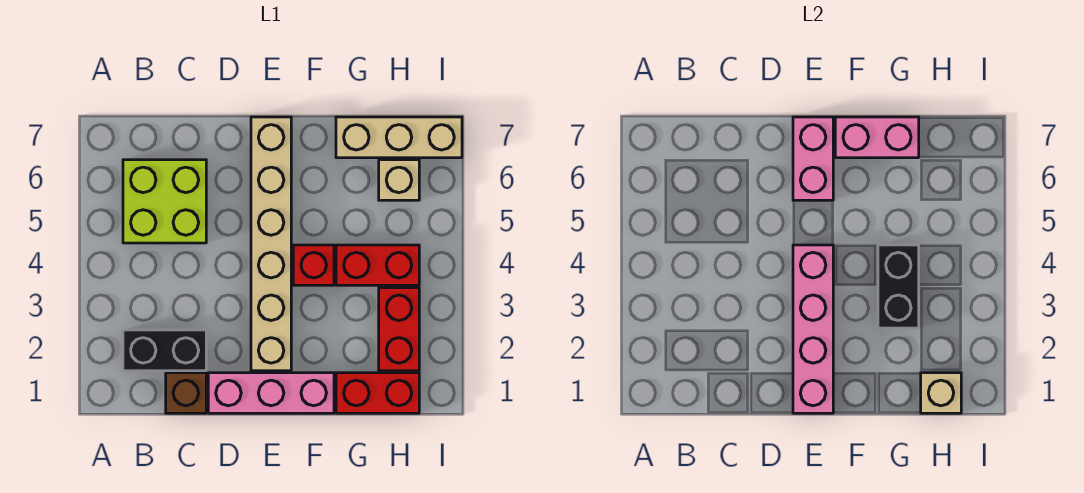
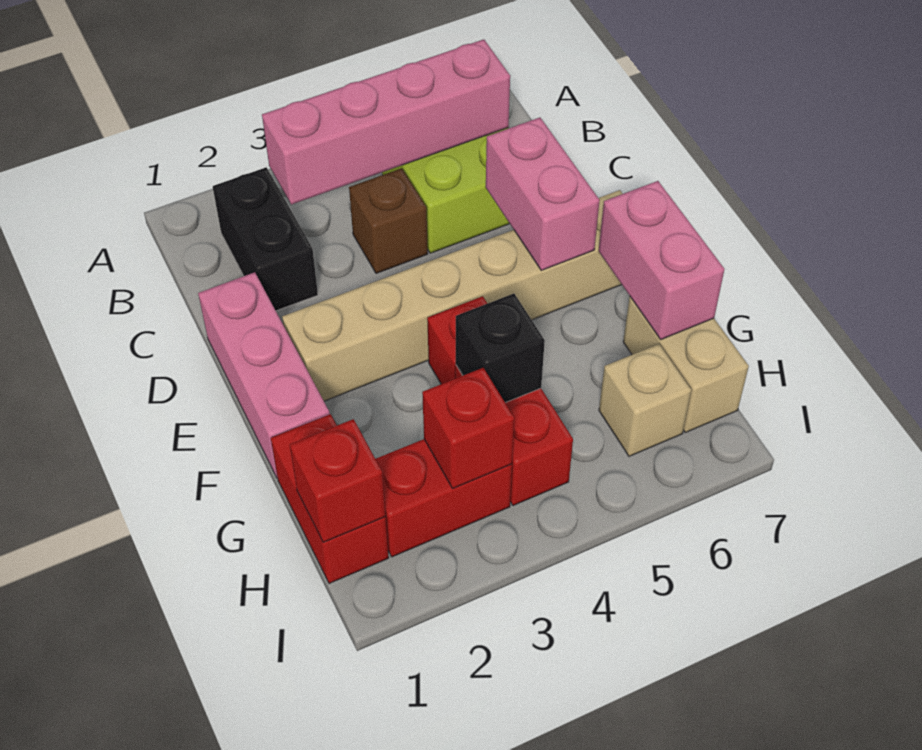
brown brick C1 level 1 -> brown brick C4 level 1
pink brick E1:E4 level 2 -> pink brick B3:B6 level 2
pink brick E6:E7 level 2 -> pink brick D6:E6 level 2
black brick G3:G4 level 2 -> black brick G4 level 2
tan brick G7:I7 level 1 -> tan brick G7:H7 level 1
tan brick H1 level 2 -> red brick H1 level 2
none -> red brick H3 level 2

